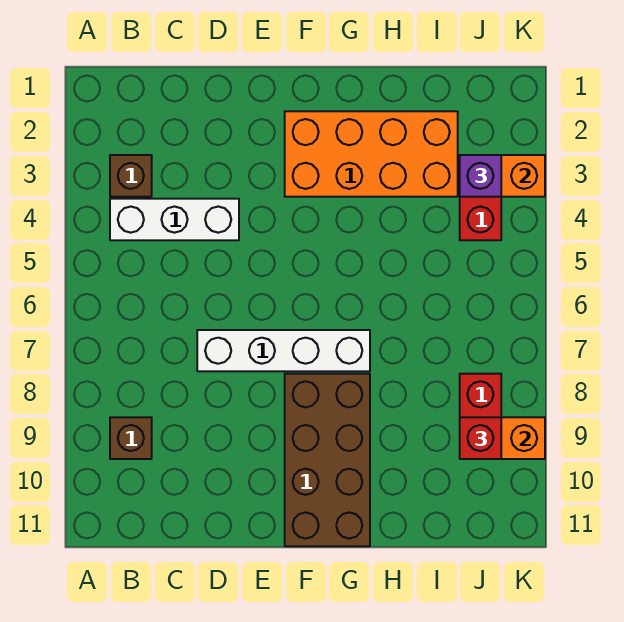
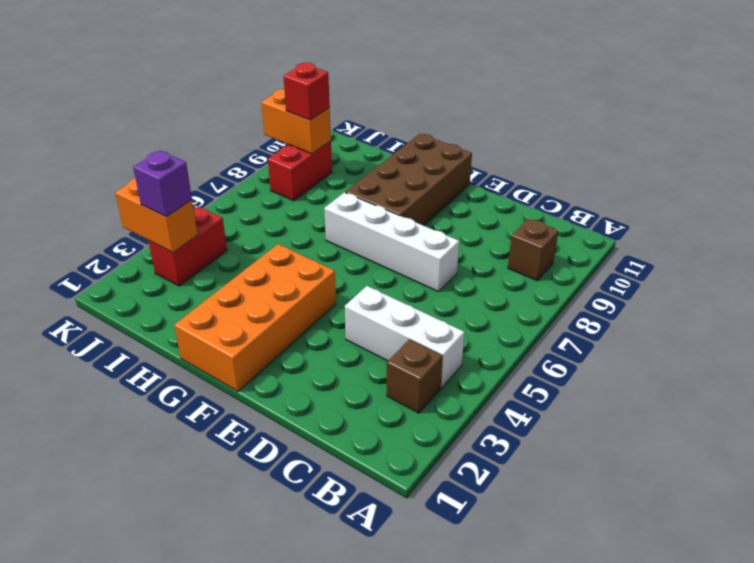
orange brick F2:I3 level 1 -> orange brick F1:G4 level 1

